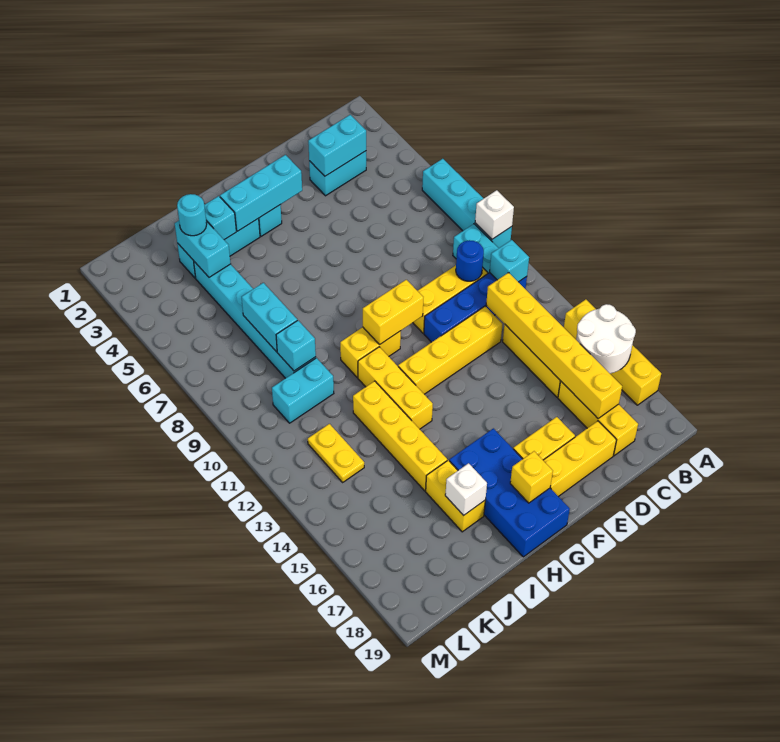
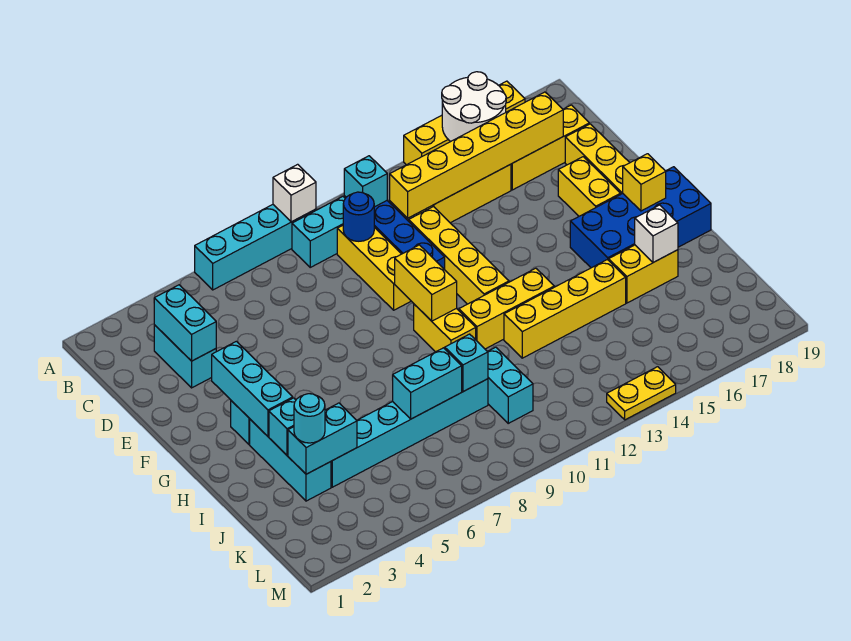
yellow plate K12:K13 level 1 -> yellow plate M13:M14 level 1

